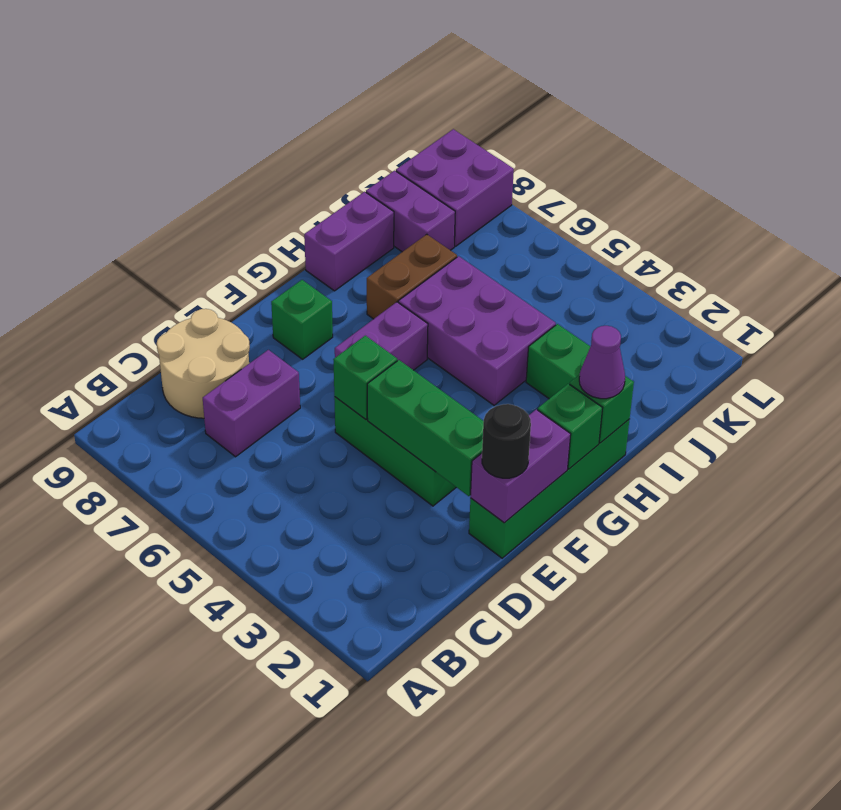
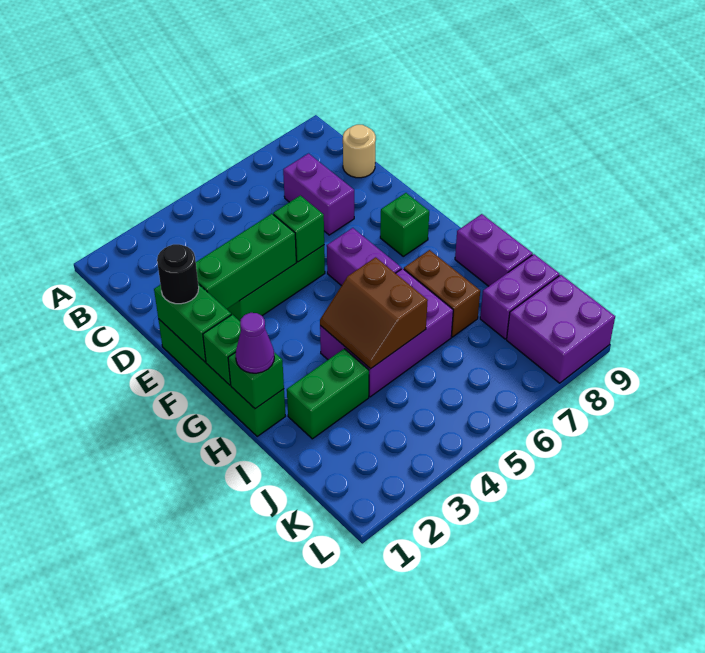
tan round brick C8:D9 level 1 -> tan round brick C9 level 1
purple brick E1:F1 level 2 -> green brick E1:F1 level 2
none -> brown slope H4:I5 level 2 top 5

